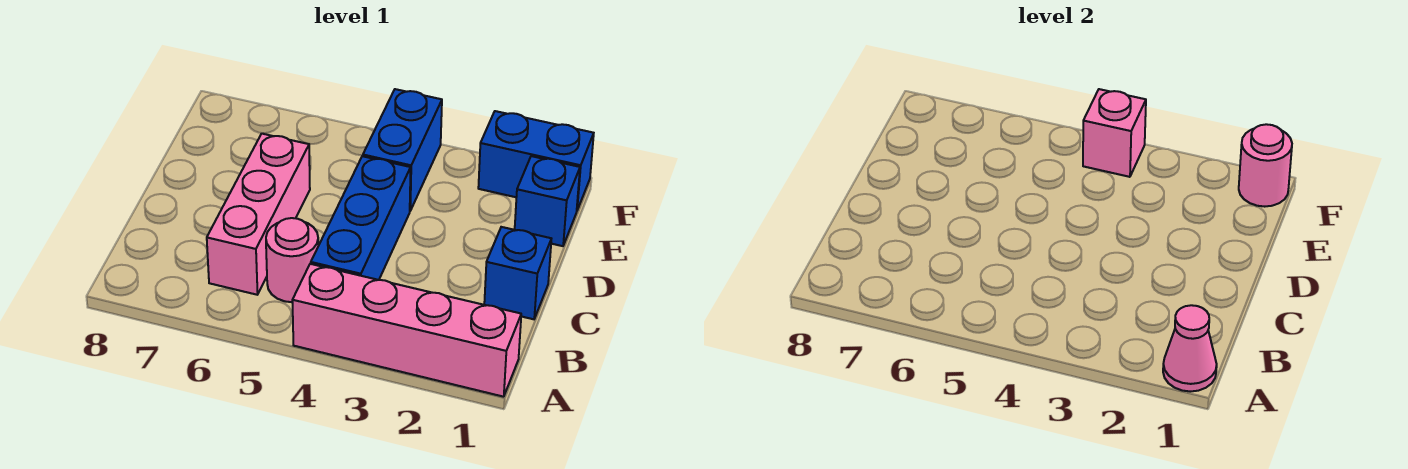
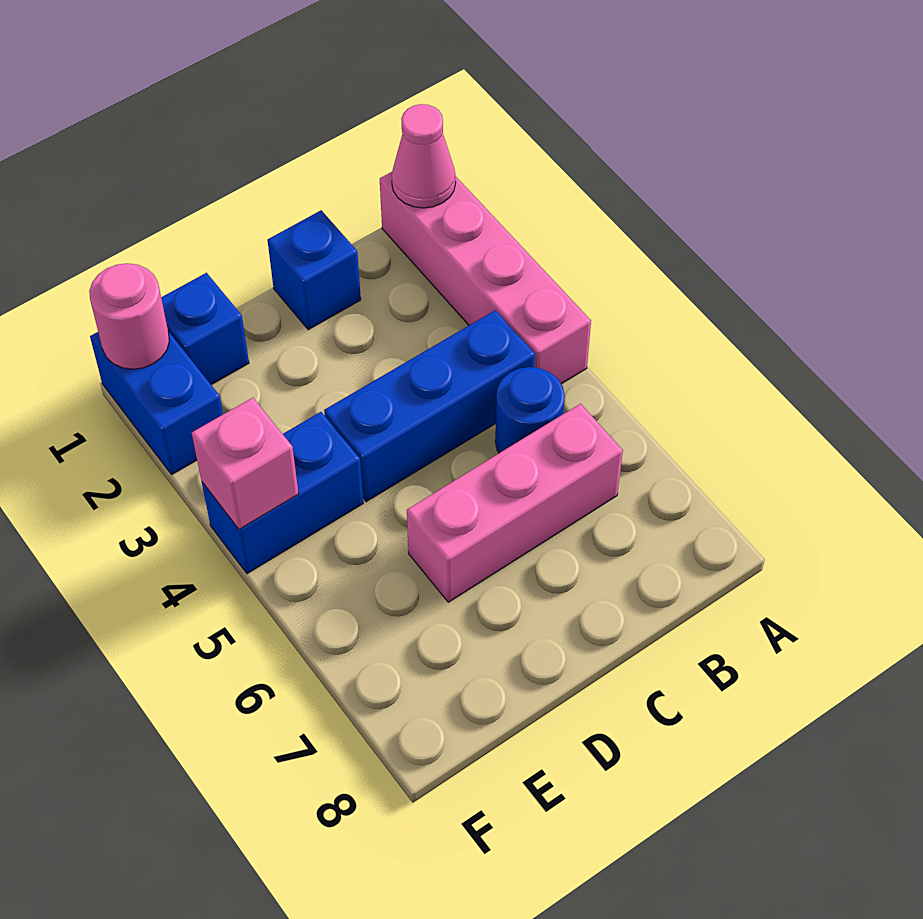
pink round brick B5 level 1 -> blue round brick B5 level 1

